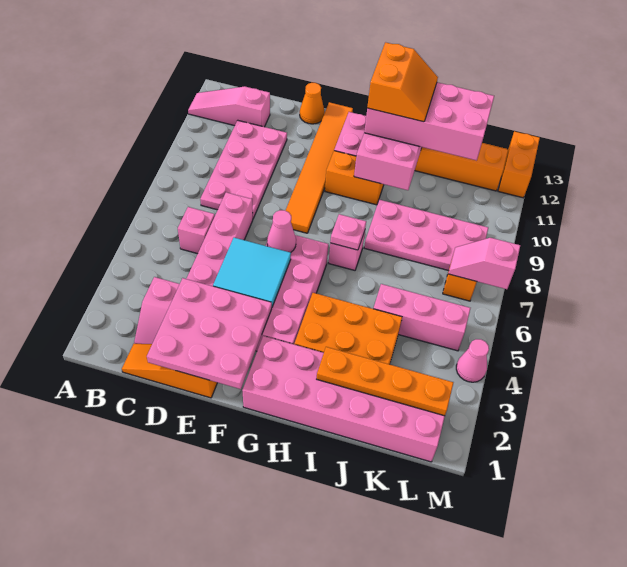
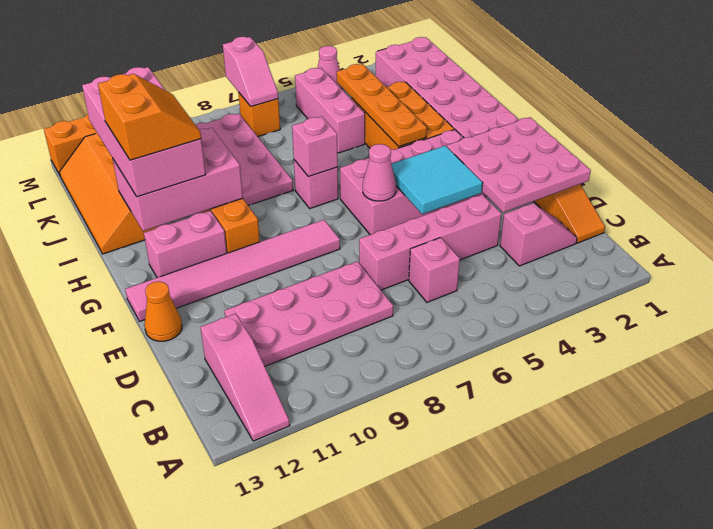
orange tile F8:F13 level 1 -> pink tile F8:F13 level 1
pink plate H7 level 2 -> pink brick H7 level 2
orange slope H11:I12 level 4 top H -> orange slope H11:I12 level 4 top 12
orange plate I2:L2 level 2 -> orange plate H4:K4 level 2

